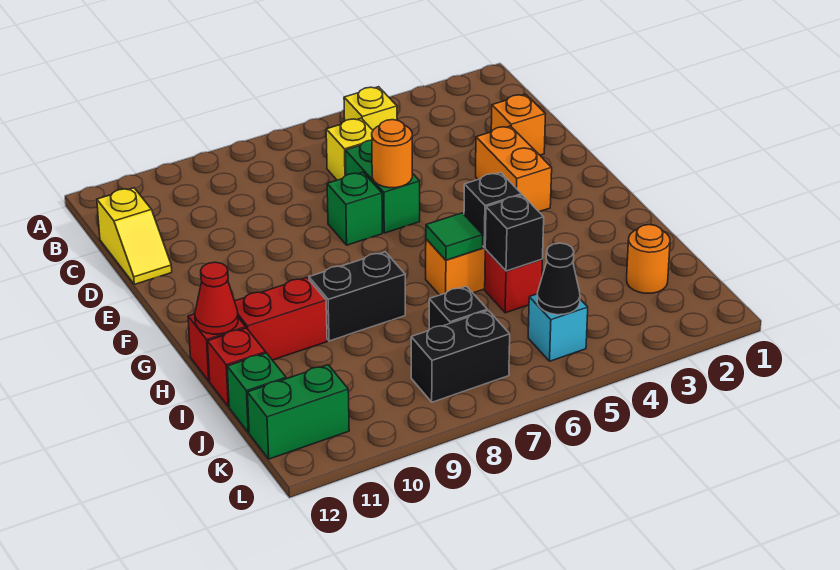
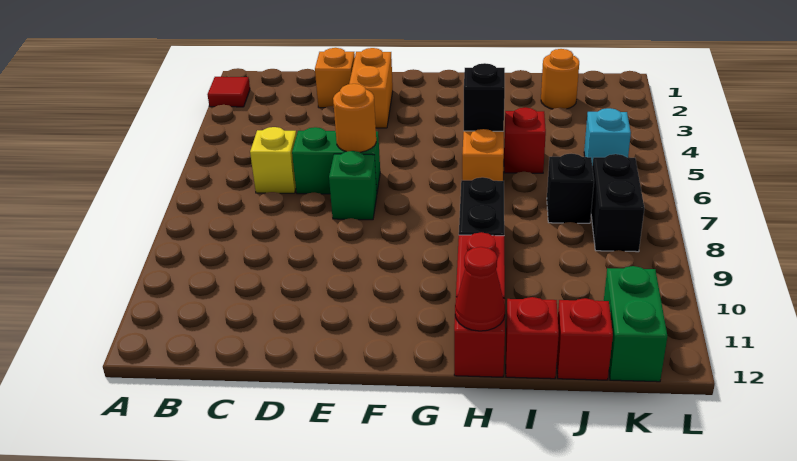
none -> red tile A2 level 1
yellow brick B5 level 1 -> none
yellow slope C12:D12 level 1 top C -> none
orange brick E3:F3 level 1 -> orange brick E2:E3 level 1
green tile H6 level 2 -> none
black brick I5 level 2 -> none
green brick J12 level 1 -> red brick J12 level 1
black cone K5 level 2 -> none

